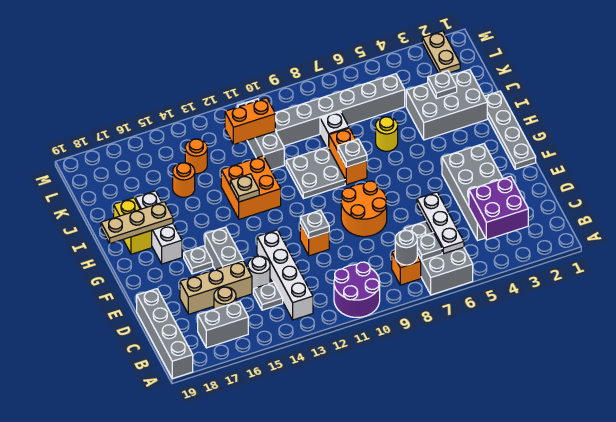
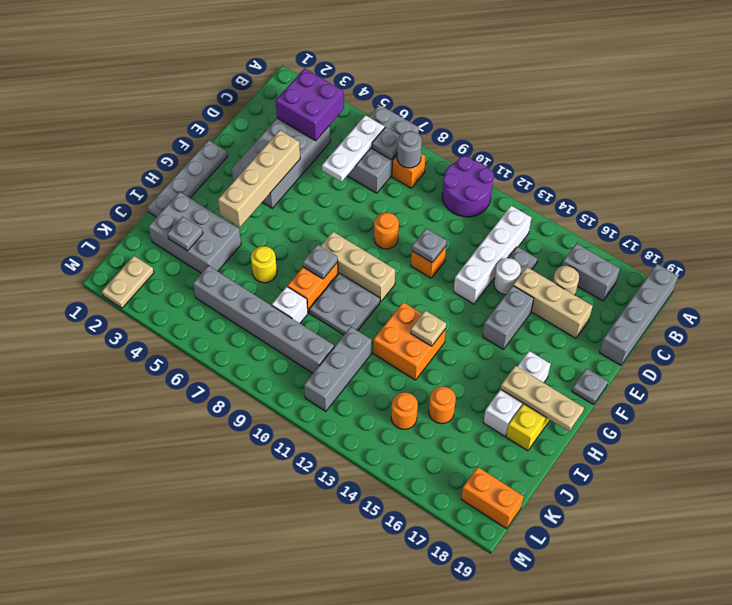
none -> tan brick E4:H4 level 2
orange round brick E8:F9 level 1 -> orange round brick E9 level 1
grey plate F16 level 1 -> grey plate F19 level 1
none -> tan brick G8:G10 level 1
orange brick K11:K12 level 2 -> orange brick L18:L19 level 1

